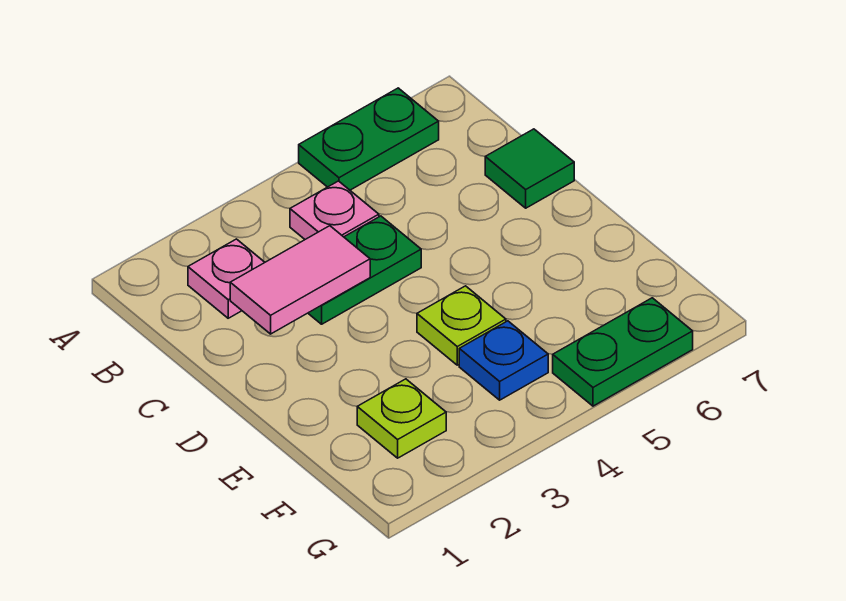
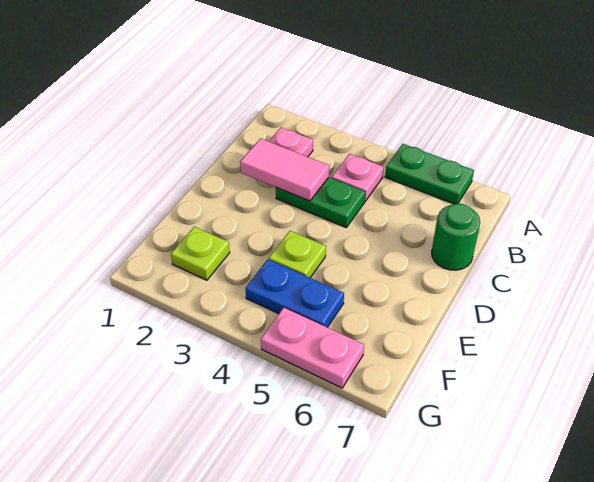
green tile C7 level 1 -> green round brick C7 level 1
blue plate F4 level 1 -> blue plate F4:F5 level 1
green plate G5:G6 level 1 -> pink plate G5:G6 level 1

